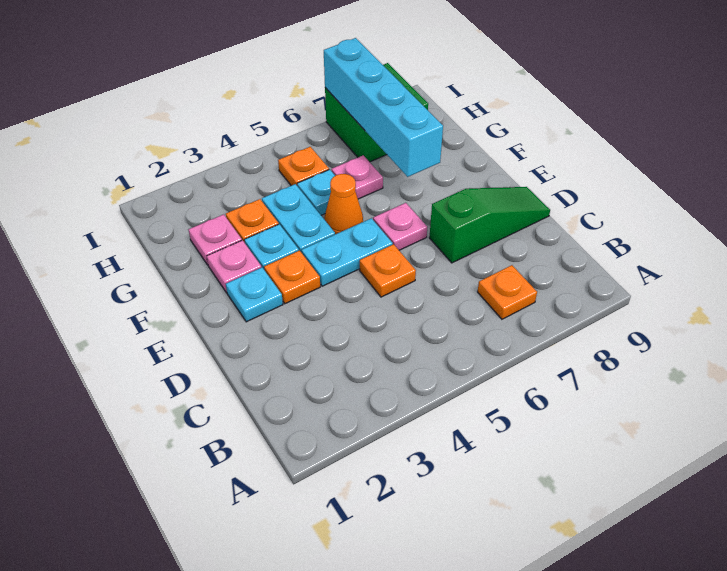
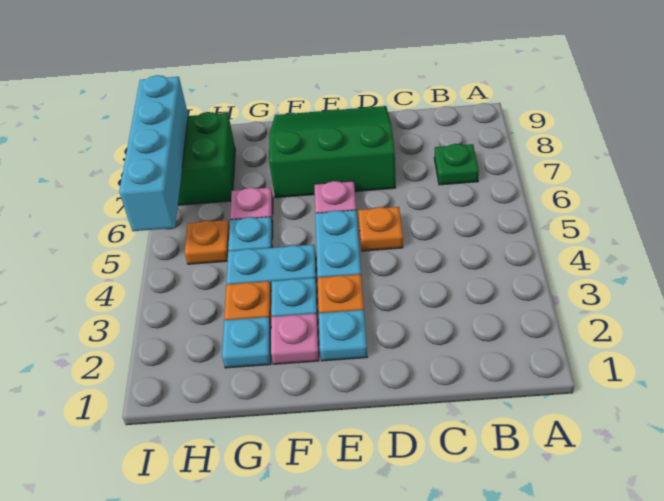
orange plate B7 level 1 -> green plate B7 level 1
green slope D7:D9 level 1 top 7 -> green slope D7:F9 level 1 top 7
orange cone F5 level 1 -> none
cyan brick F7:I7 level 2 -> cyan brick I5:I8 level 2
pink plate G2 level 1 -> cyan plate G2 level 1

